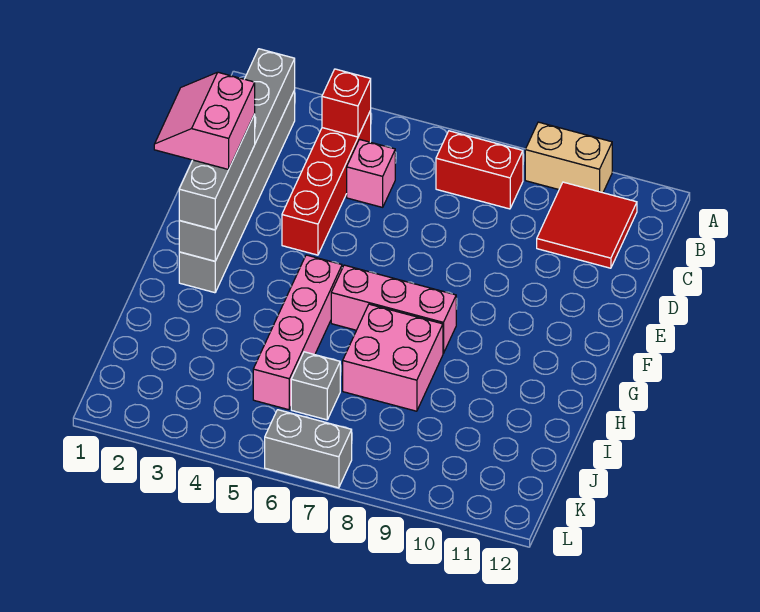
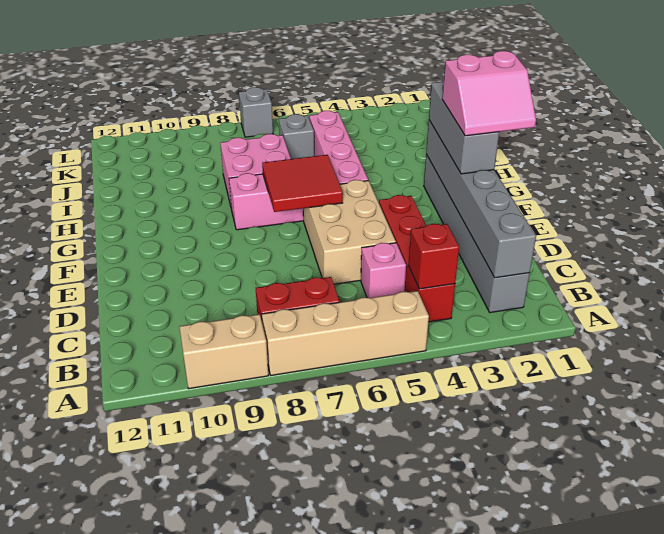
none -> tan brick A5:A8 level 1
red tile B10:C11 level 1 -> red tile F6:G7 level 2
none -> tan brick D5:F6 level 1
pink slope E1:F2 level 4 top 2 -> pink slope E1:F2 level 4 top F
grey brick L6:L7 level 1 -> grey brick L7 level 1

